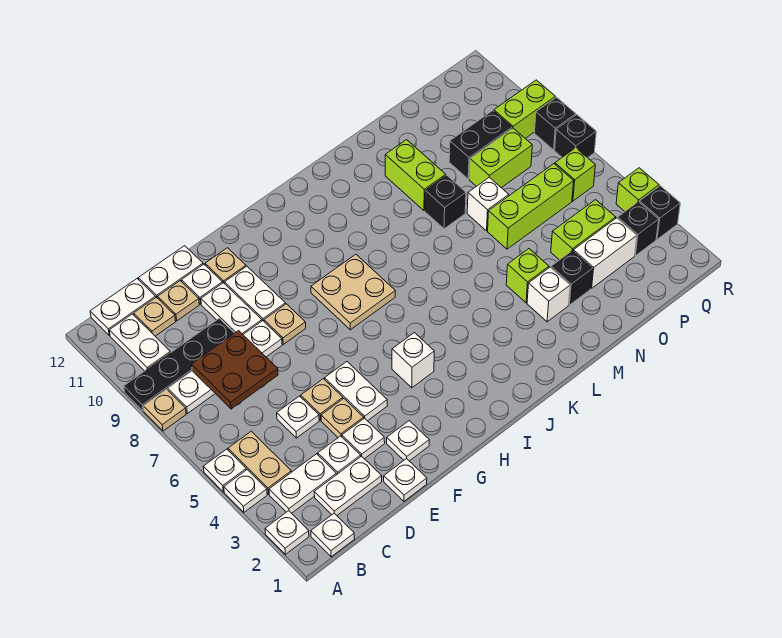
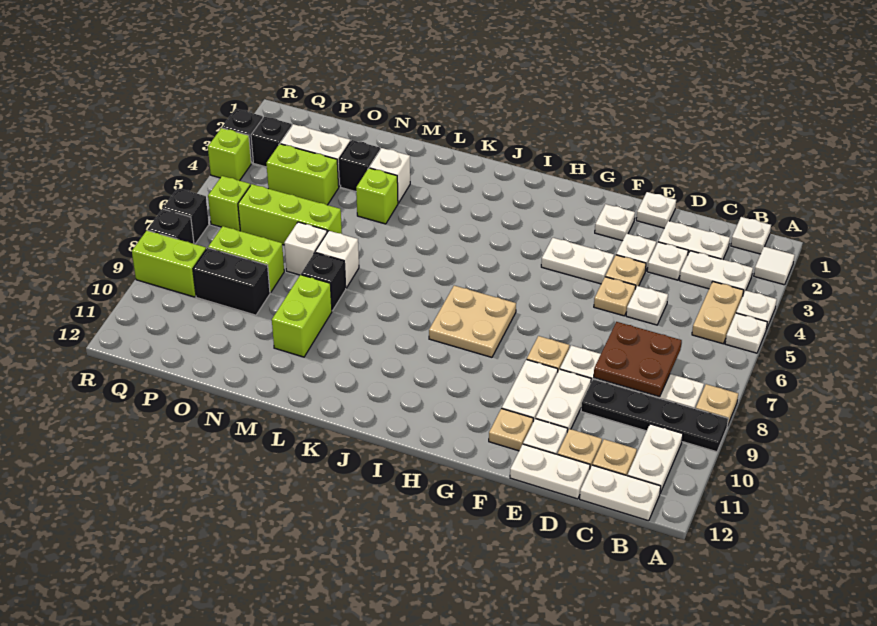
white plate A2 level 1 -> white tile A2 level 1
white plate F4:F5 level 1 -> white plate F4:G4 level 1
white brick H4 level 1 -> white brick M7 level 1

